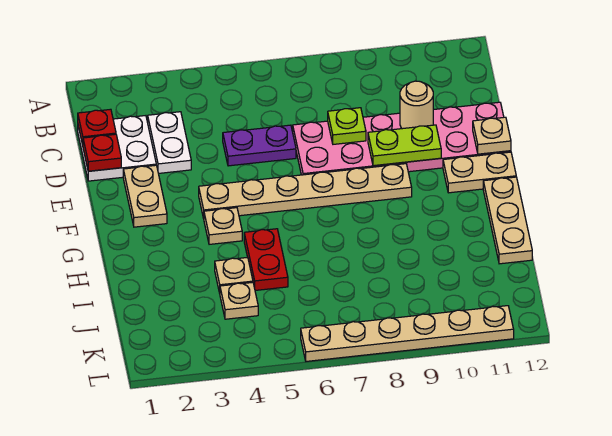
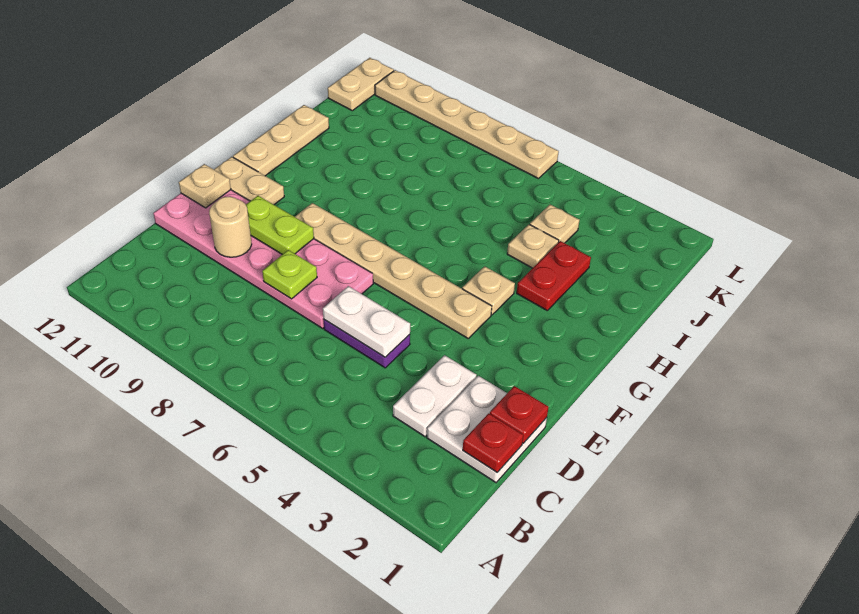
none -> white plate D5:D6 level 2
tan plate E2:F2 level 1 -> tan plate K12:L12 level 1
red plate H5:I5 level 1 -> red plate H3:I3 level 1

